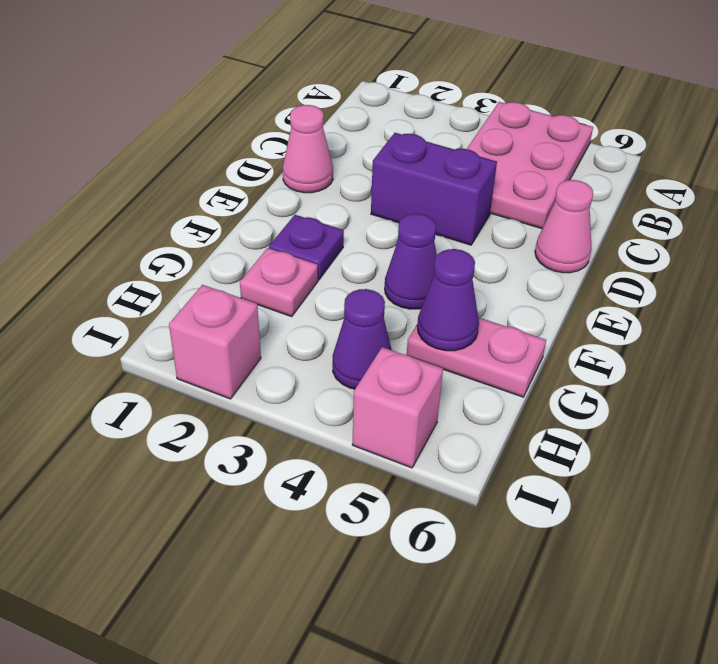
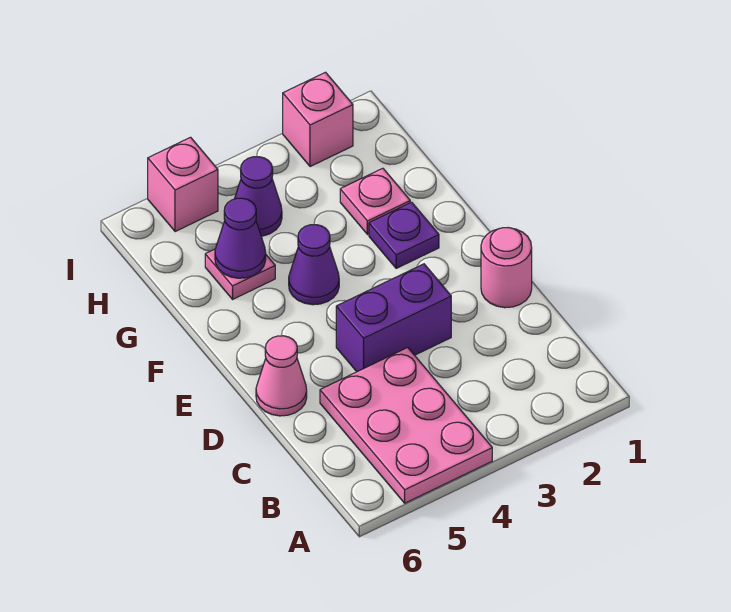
pink cone D1 level 1 -> pink round brick D1 level 1
pink plate G5:G6 level 1 -> pink plate G5 level 1

